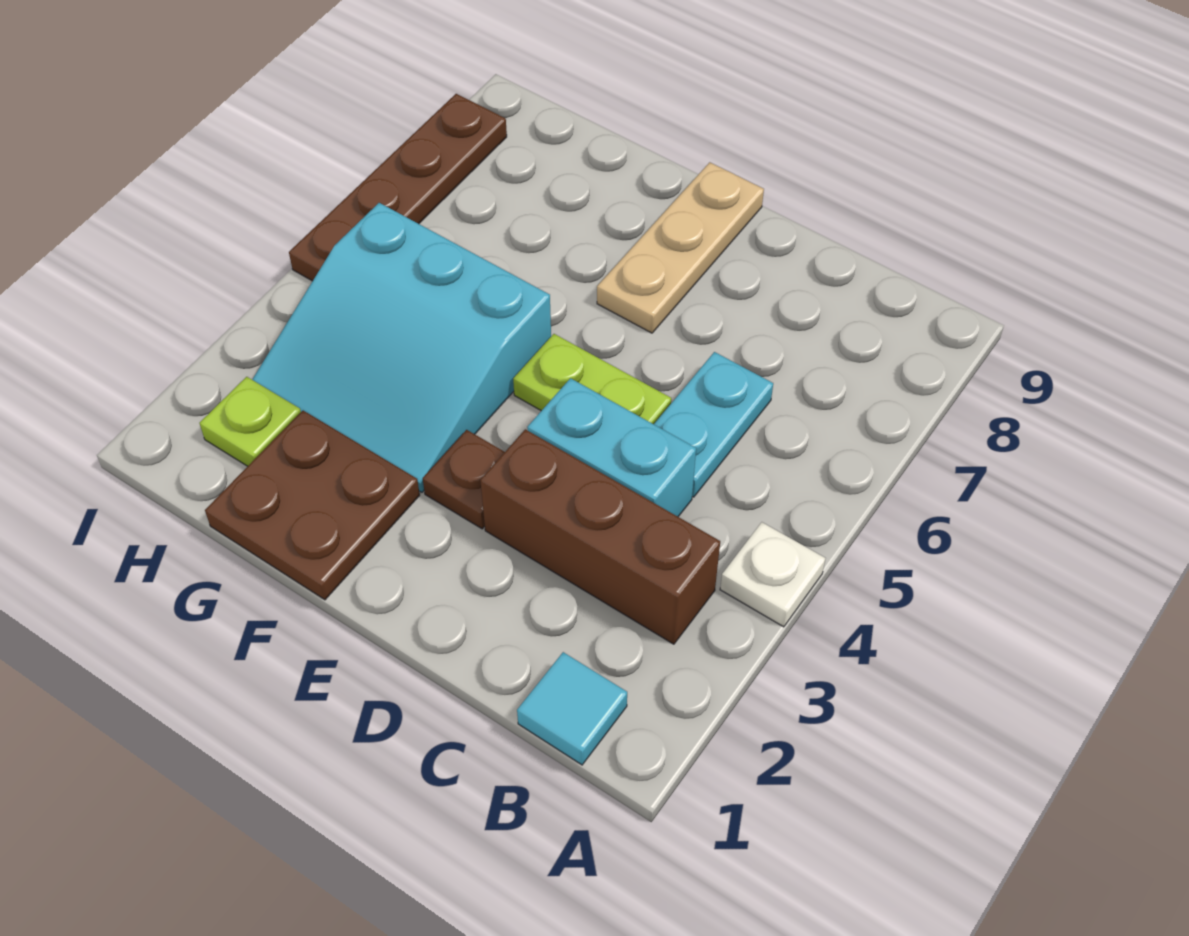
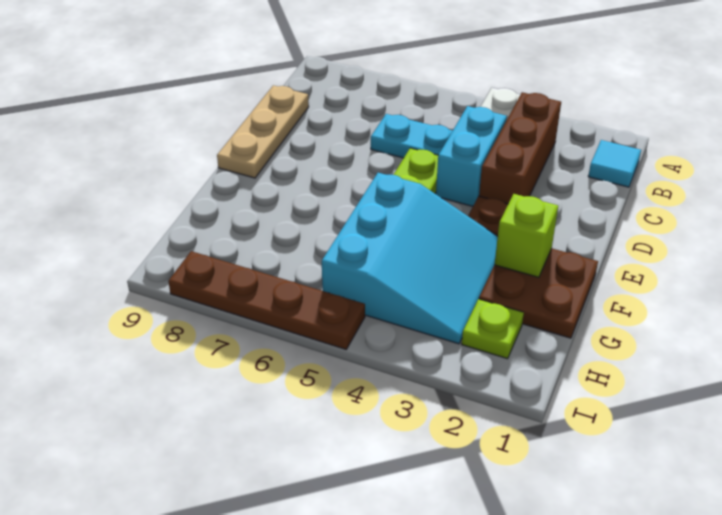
tan plate E7:E9 level 1 -> tan plate C9:E9 level 1
none -> lime brick F2 level 2

